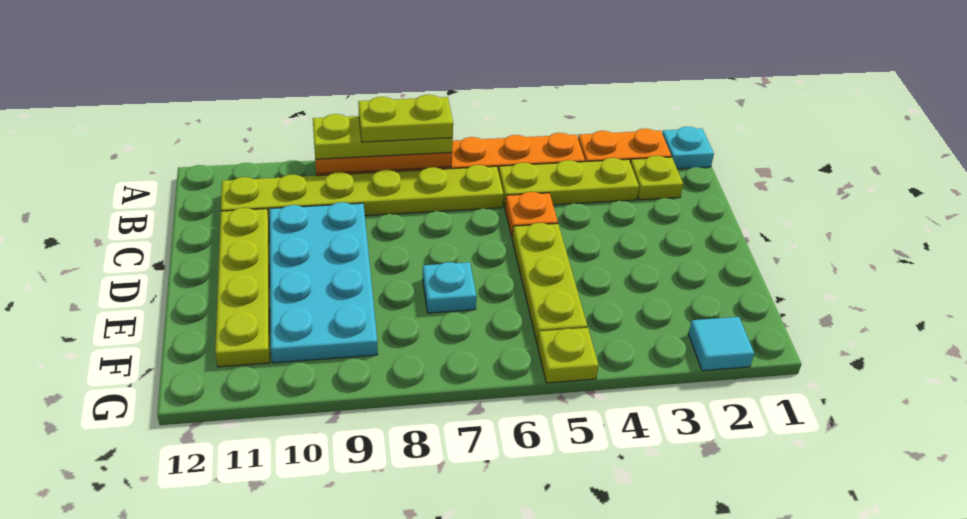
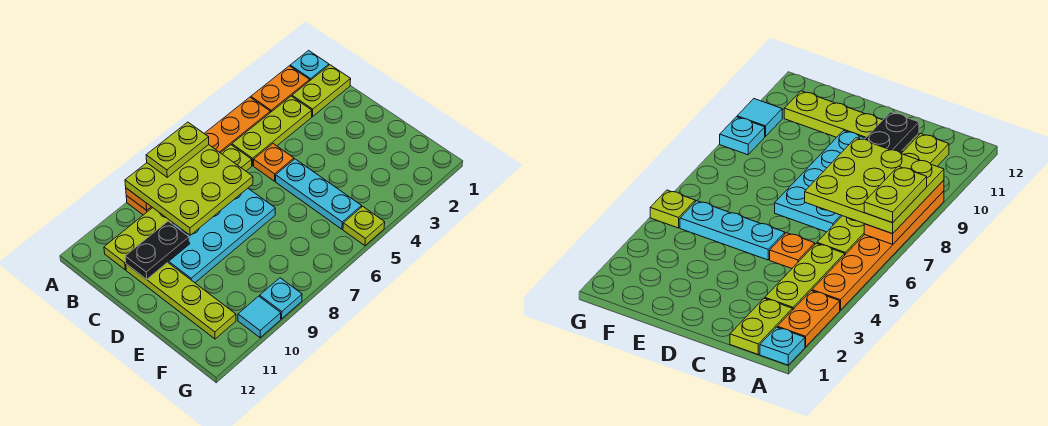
lime plate A7:A9 level 3 -> lime plate A7:C9 level 3
lime plate B2 level 1 -> lime plate B1:B2 level 1
cyan plate C9:F10 level 1 -> cyan plate C7:D10 level 1
none -> black plate C10:C11 level 2
lime plate D5:F5 level 1 -> cyan plate D5:F5 level 1
cyan plate E7 level 1 -> cyan plate G9 level 1
cyan tile G2 level 1 -> cyan tile G10 level 1

